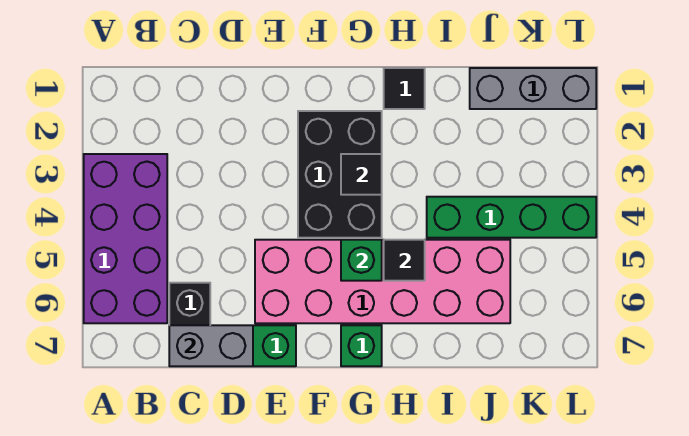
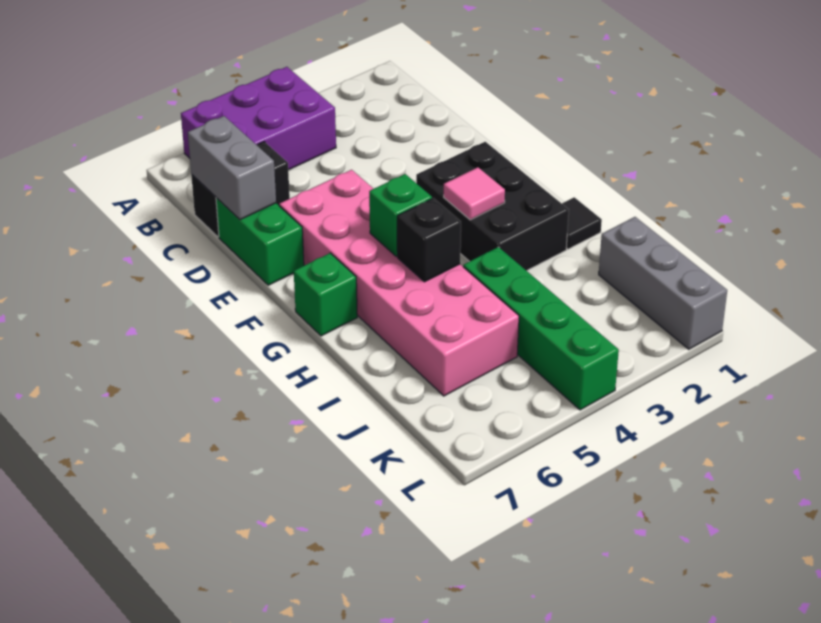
purple brick A3:B6 level 1 -> purple brick A4:B6 level 1
black brick F2:G4 level 1 -> black brick F2:H3 level 1
black tile G3 level 2 -> pink tile G3 level 2
black tile H5 level 2 -> black brick H5 level 2

